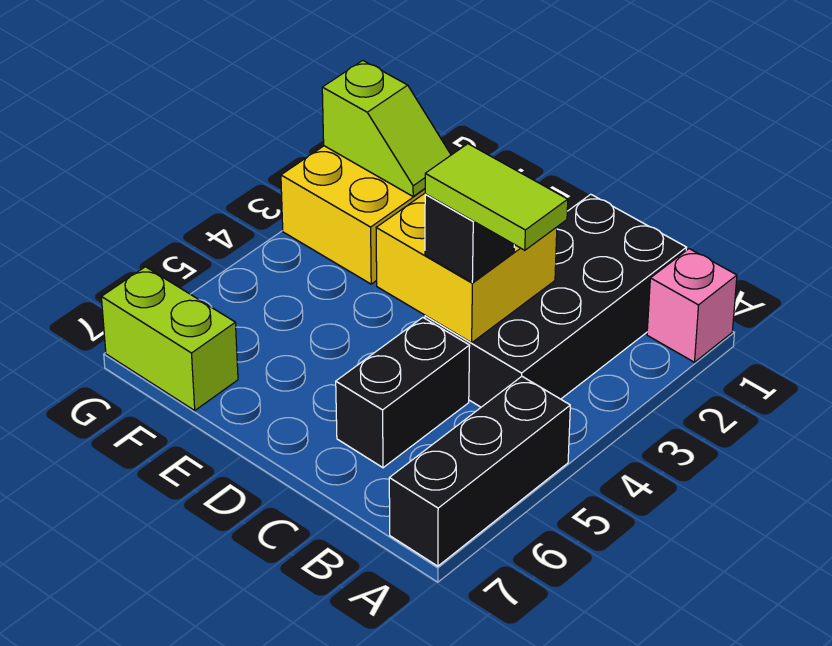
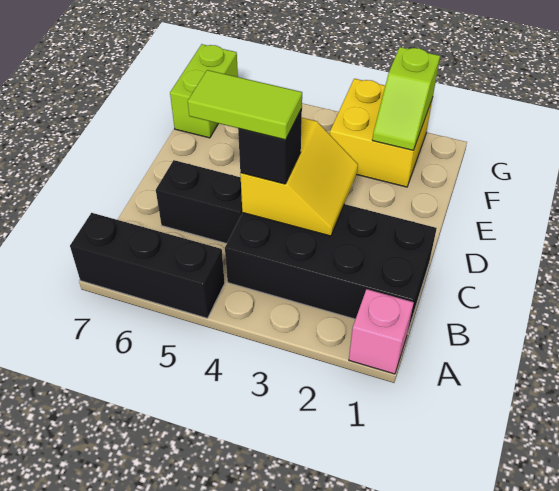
lime tile B4:C4 level 4 -> lime tile C4:C5 level 4
yellow brick C3:D4 level 2 -> yellow slope C3:D4 level 2 top 4

